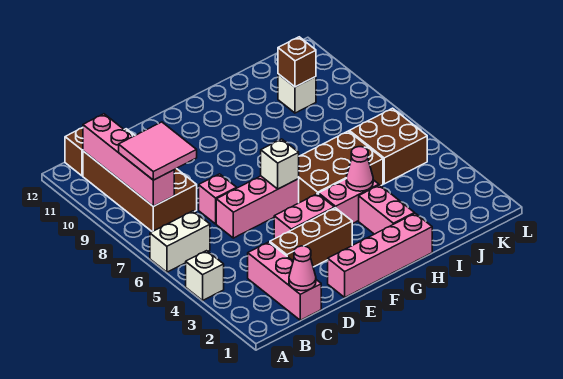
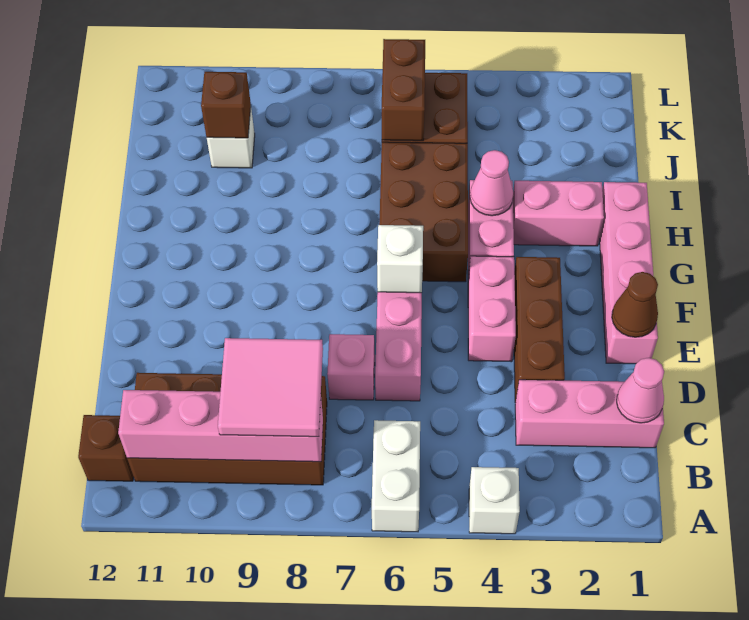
none -> brown cone E1 level 2
none -> brown brick J6:K6 level 2

